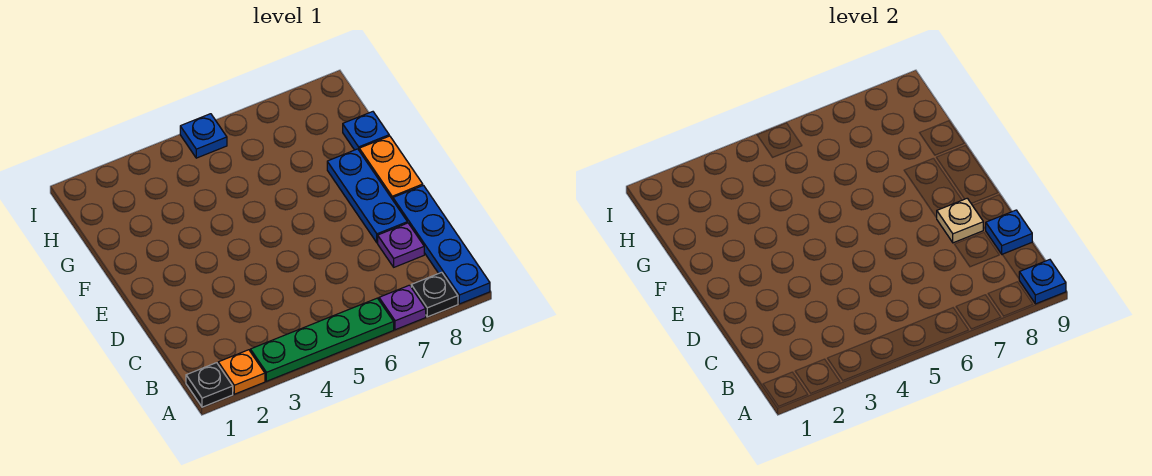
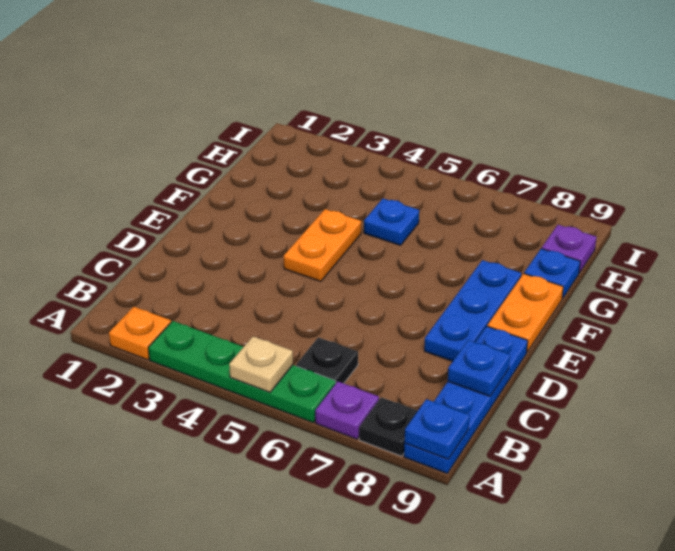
black plate A1 level 1 -> black plate B6 level 1
purple plate C8 level 1 -> purple plate H9 level 1
tan plate D8 level 2 -> tan plate A5 level 2
none -> orange plate E4:F4 level 1
blue plate I5 level 1 -> blue plate G5 level 1

